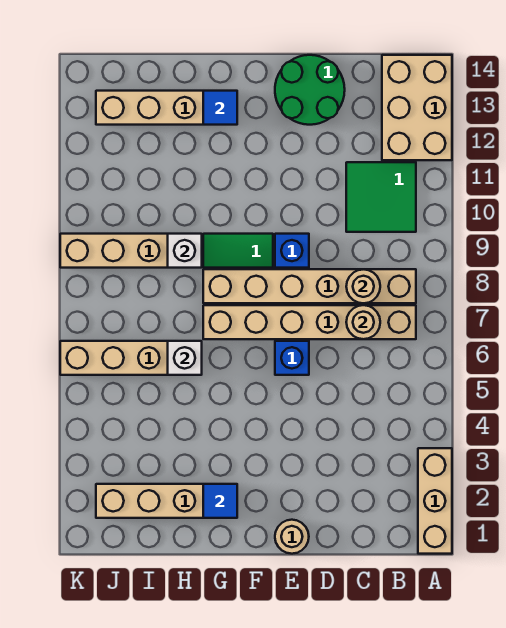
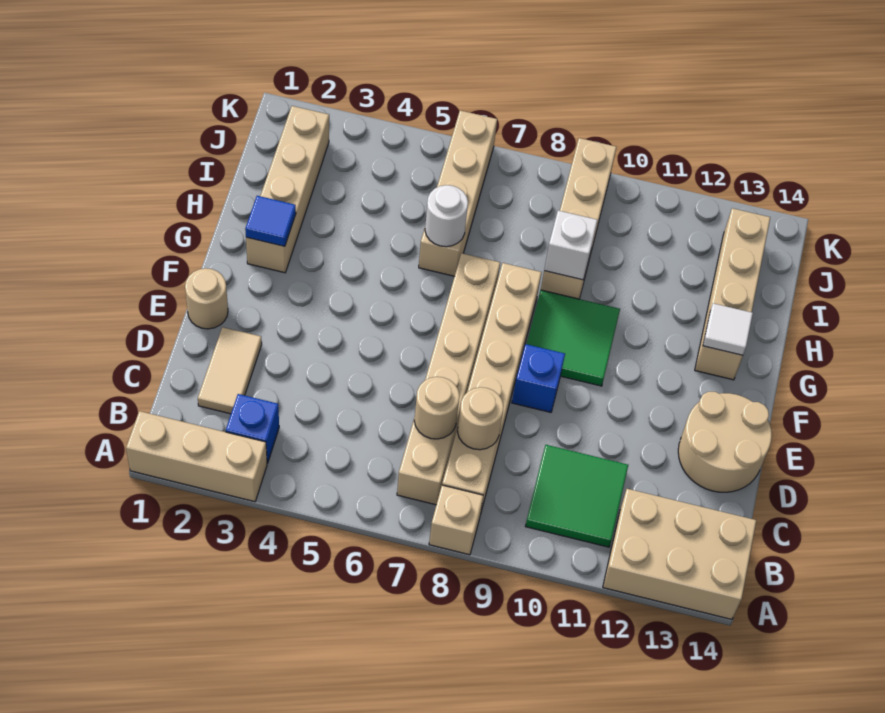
none -> tan brick A8 level 1
none -> tan tile C2:D2 level 1
green round brick D13:E14 level 1 -> tan round brick D13:E14 level 1
blue brick E6 level 1 -> blue brick B3 level 1
green tile F9:G9 level 1 -> green tile F9:G10 level 1
blue tile G13 level 2 -> white tile G13 level 2
white brick H6 level 2 -> white round brick H6 level 2

